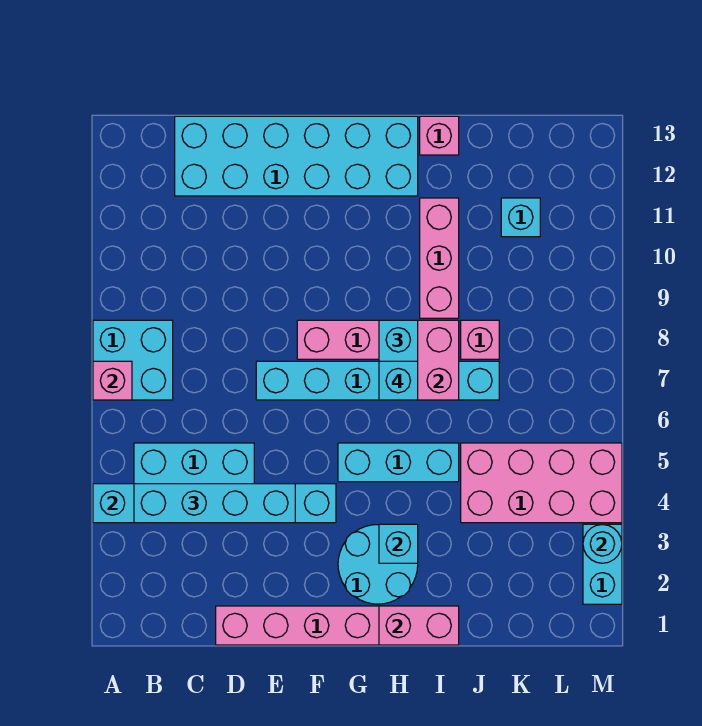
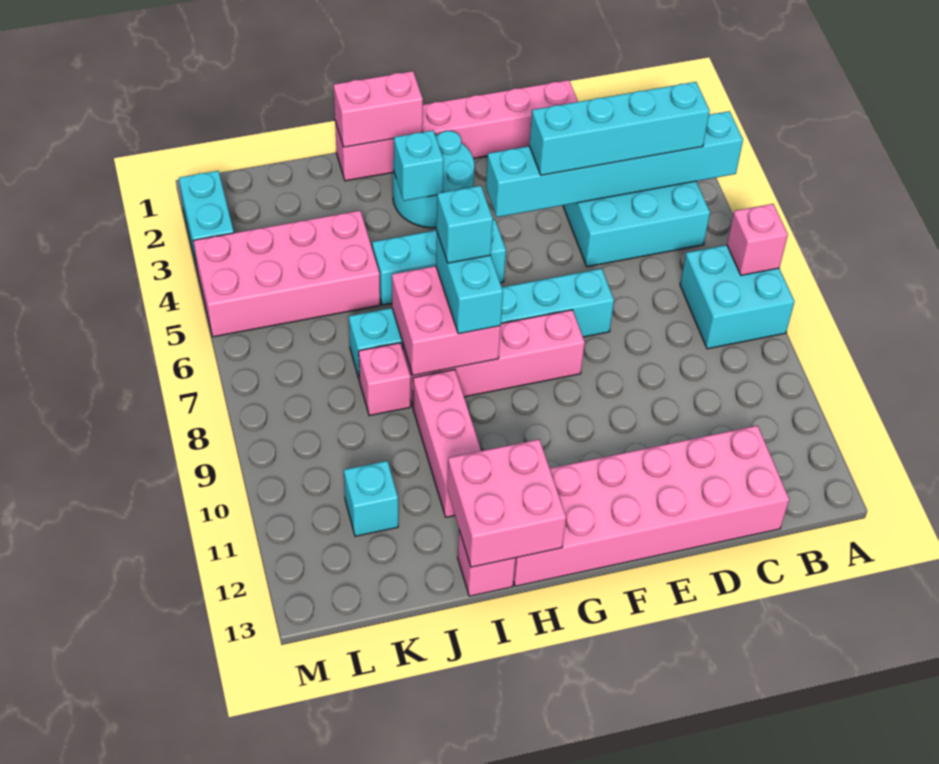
cyan brick C12:H13 level 1 -> pink brick C12:H13 level 1
none -> pink brick H12:I13 level 2
cyan round brick M3 level 2 -> none

